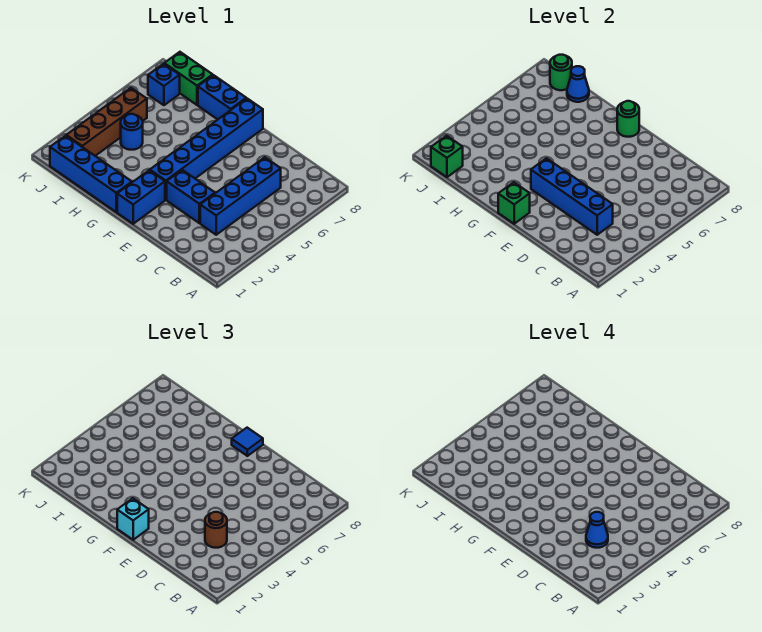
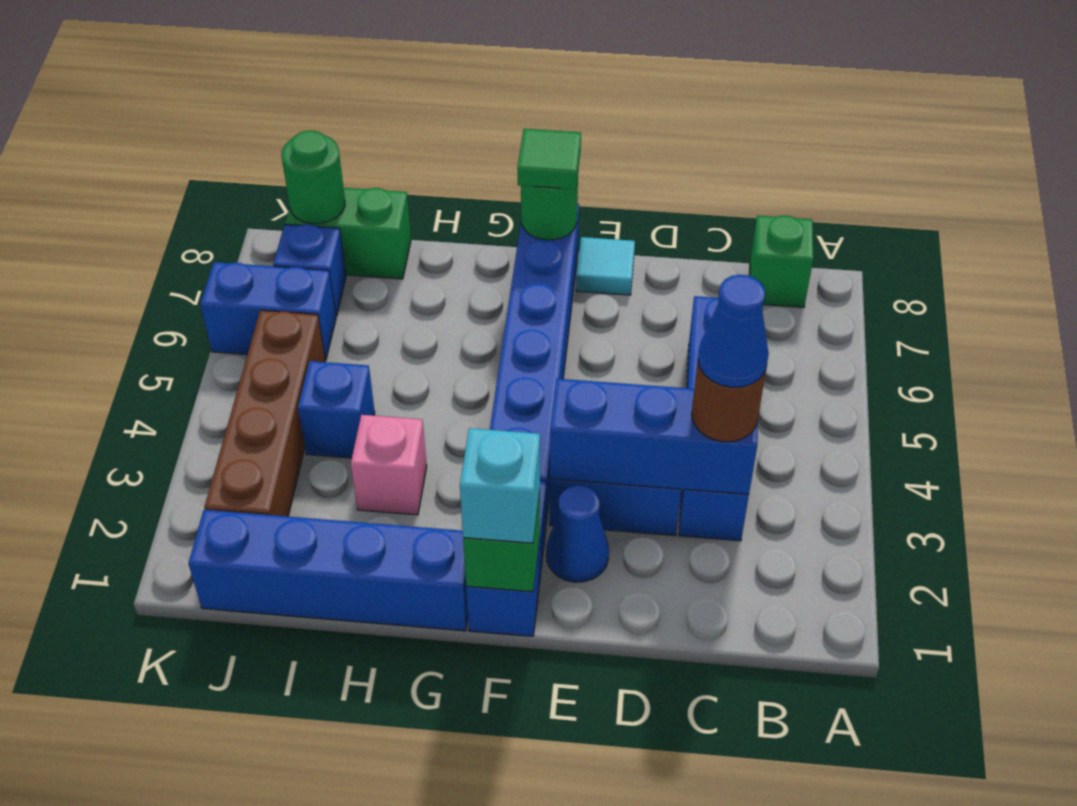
blue brick C3:F3 level 2 -> blue brick C3:E3 level 2
none -> cyan tile E8 level 1
blue tile F8 level 3 -> green tile F8 level 3
blue brick G8:H8 level 1 -> blue brick J6:K6 level 1
none -> pink brick H3 level 1
blue round brick I4 level 1 -> blue brick I4 level 1
blue cone I8 level 2 -> blue cone E2 level 1
green brick J1 level 2 -> green brick B8 level 1

